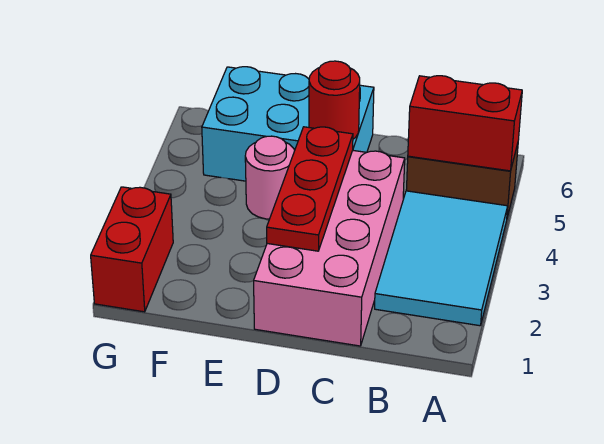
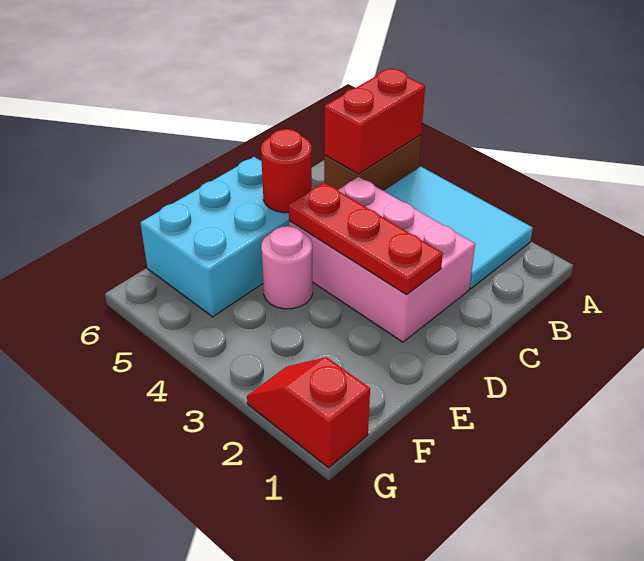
pink brick C1:D4 level 1 -> pink brick C2:D4 level 1
red brick G1:G2 level 1 -> red slope G1:G2 level 1 top 1

